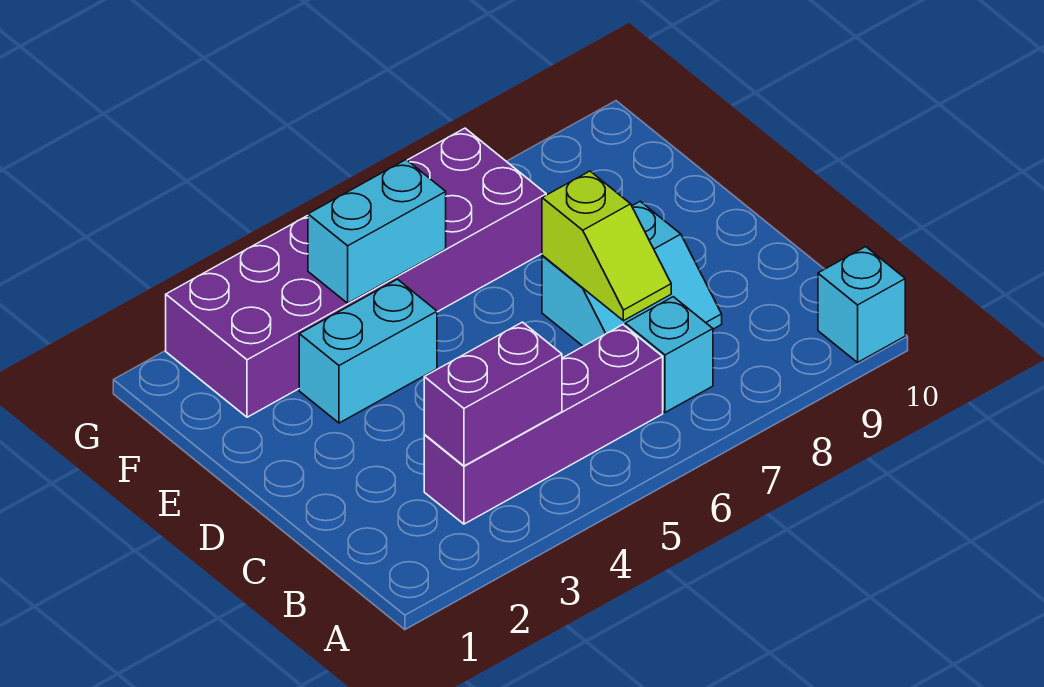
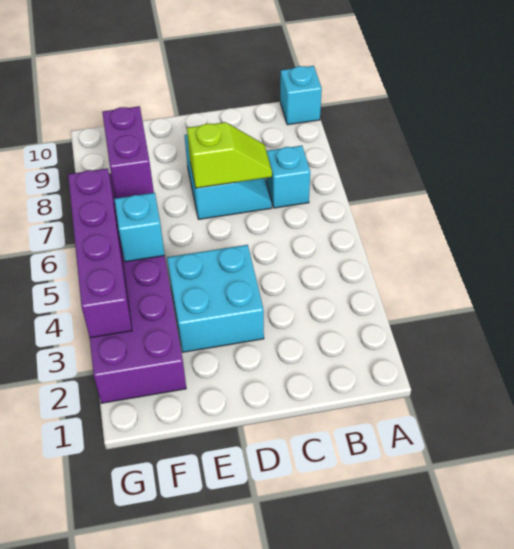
purple brick B3:B6 level 1 -> purple brick G3:G6 level 2
purple brick B3:B4 level 2 -> purple brick F7:F8 level 2
cyan brick E3:E4 level 1 -> cyan brick D3:E4 level 1
cyan brick F4:F5 level 2 -> cyan brick F5 level 2

